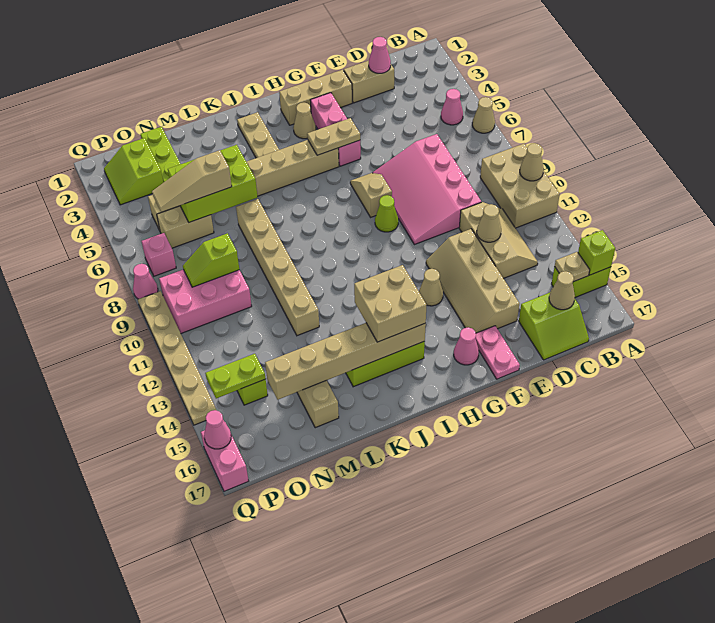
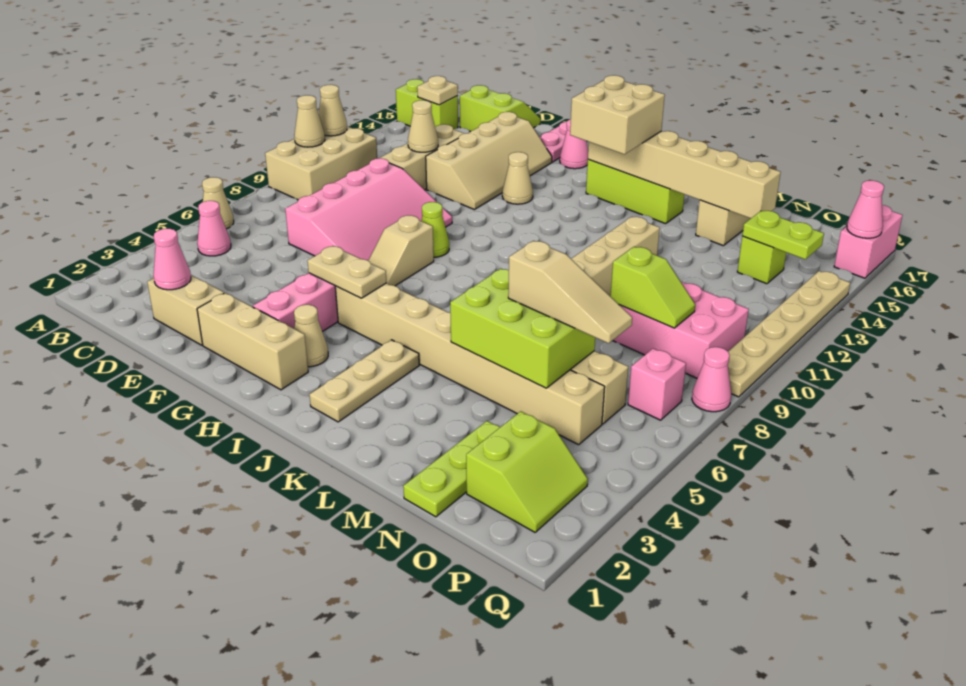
lime brick A15 level 2 -> none
tan cone C16 level 2 -> tan cone A11 level 2

